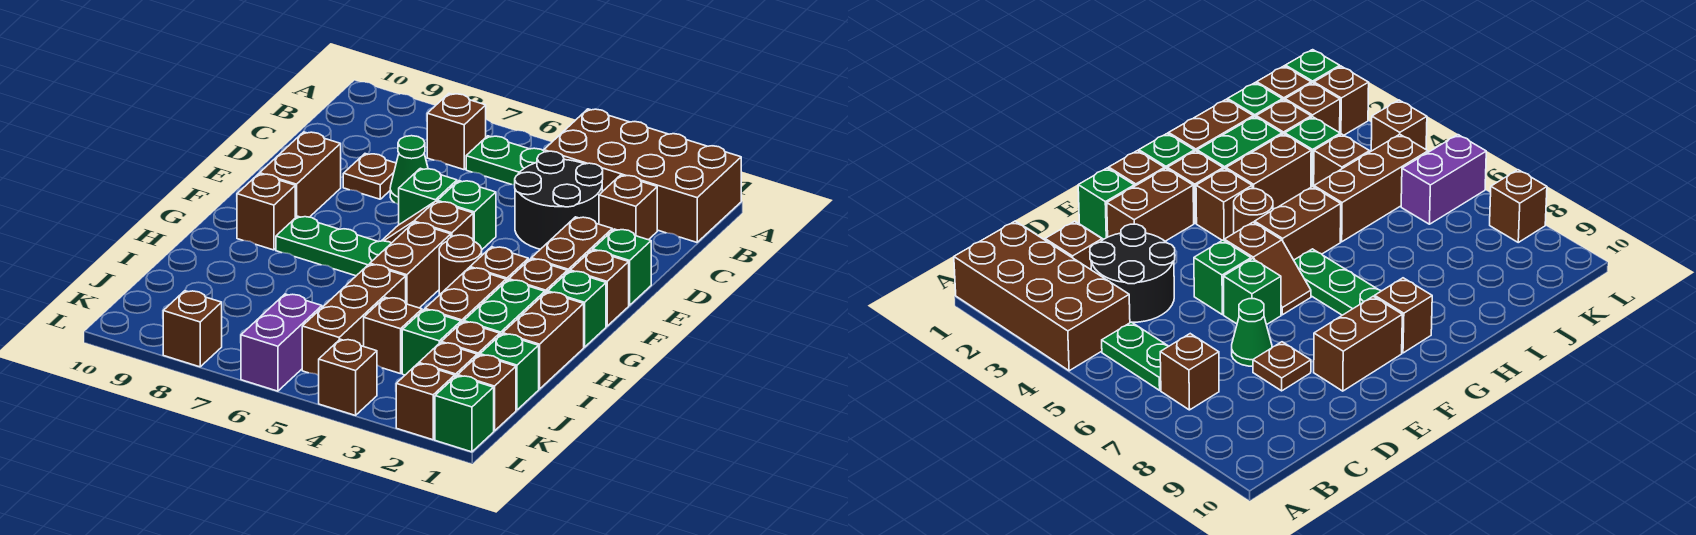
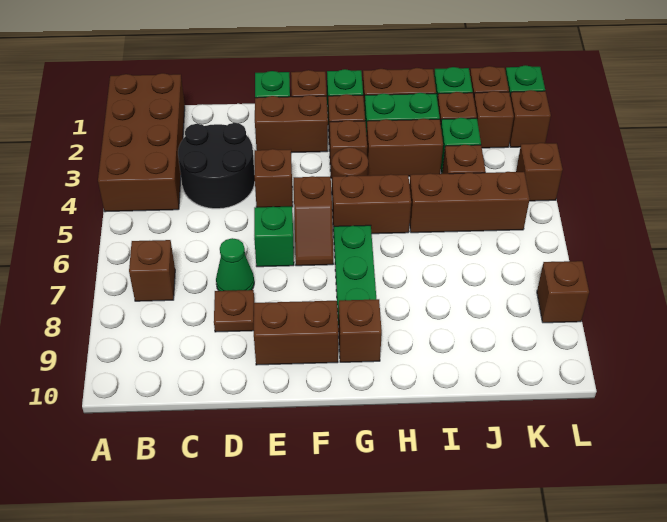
green plate B5:B6 level 1 -> none
brown brick C2 level 1 -> brown brick E4 level 1
green brick E5 level 1 -> none
purple brick K6:L6 level 1 -> none

